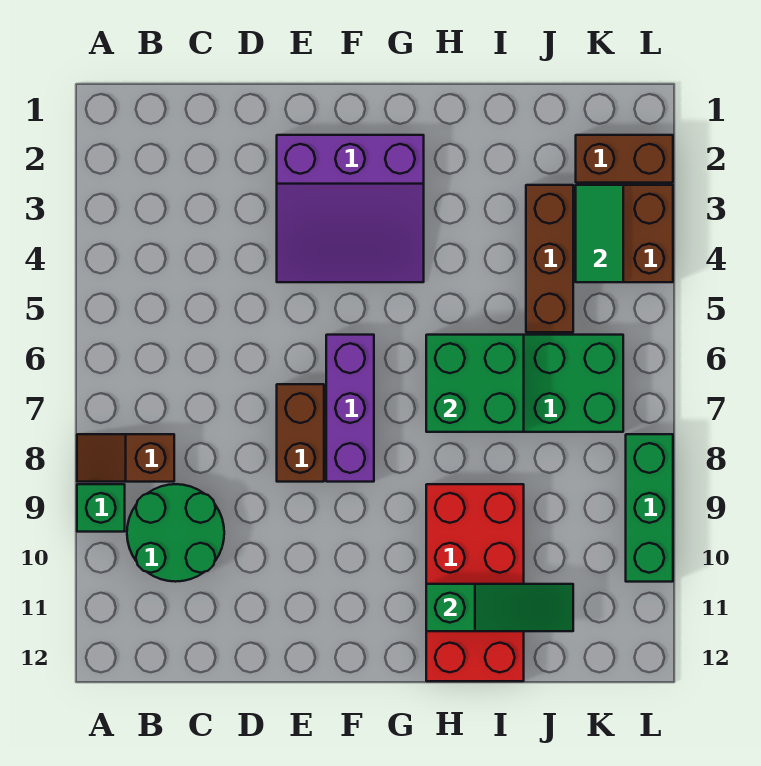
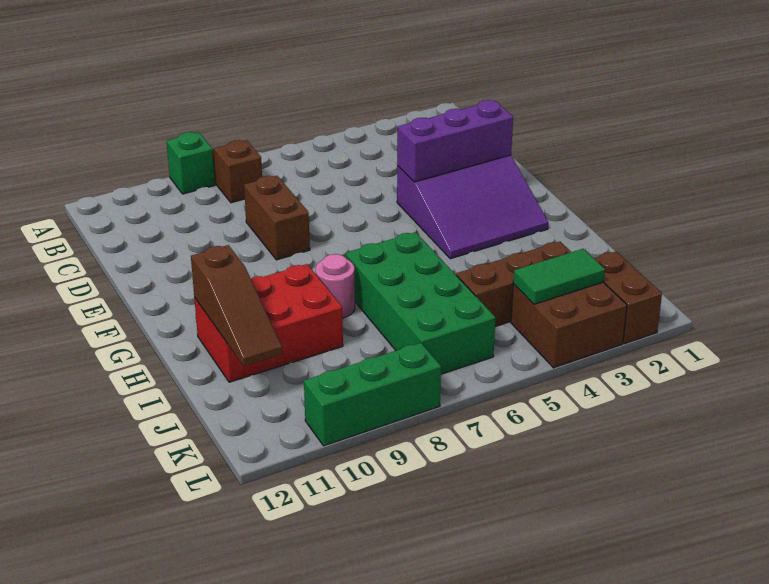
green round brick B9:C10 level 1 -> none
purple slope E2:G4 level 1 top 2 -> purple slope E2:G4 level 1 top E
brown brick E7:E8 level 1 -> brown brick D8:E8 level 1
purple brick F6:F8 level 1 -> purple brick E2:E4 level 2
green brick H6:I7 level 2 -> none
none -> pink round brick H8 level 1
red brick H9:I12 level 1 -> red brick H9:I11 level 1
green slope H11:J11 level 2 top H -> brown slope H11:J11 level 2 top H

